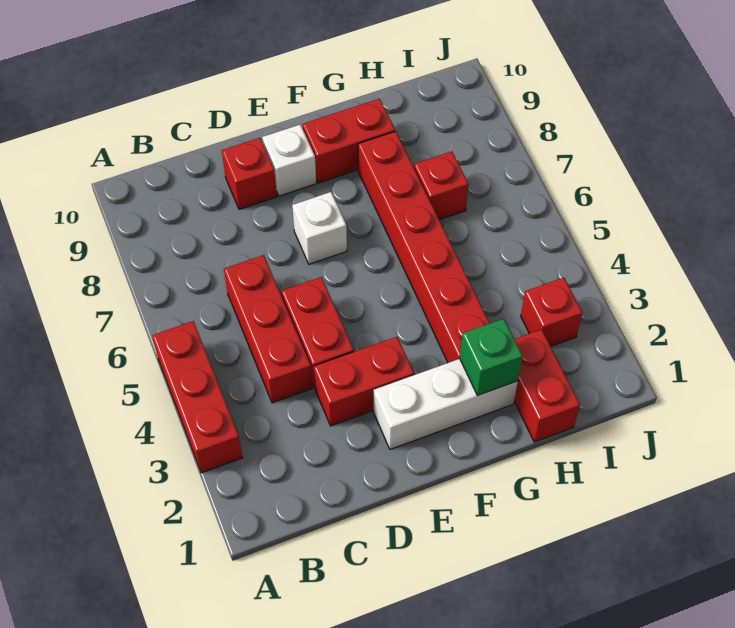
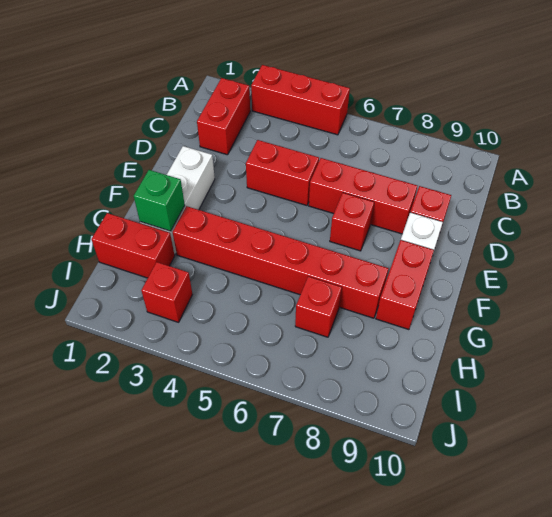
red brick C4:C6 level 1 -> red brick D6:D8 level 1
red brick D3:E3 level 1 -> red brick B2:C2 level 1
white brick E7 level 1 -> red brick E7 level 1

